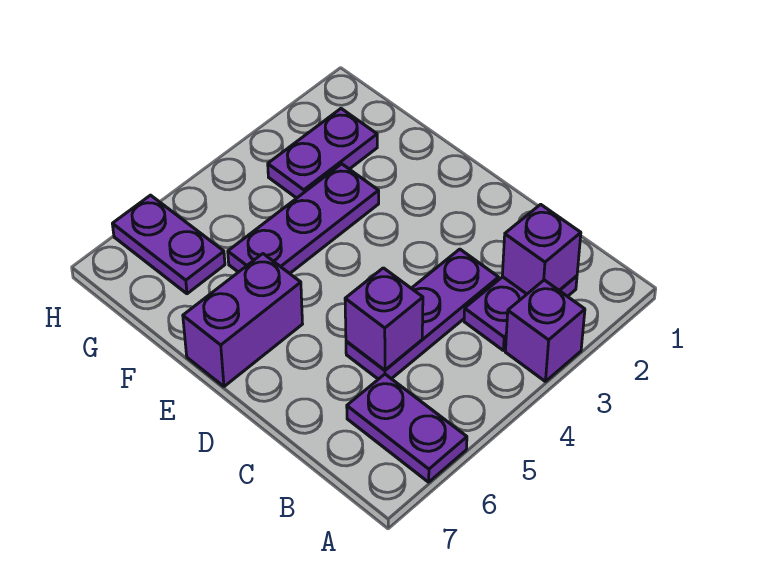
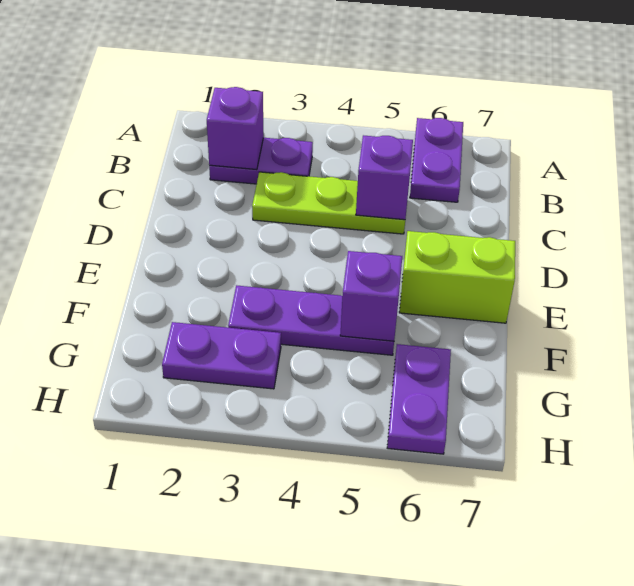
purple brick A3 level 1 -> purple brick F5 level 2
purple plate C3:C5 level 1 -> lime plate C3:C5 level 1
purple brick E6:E7 level 1 -> lime brick E6:E7 level 1

